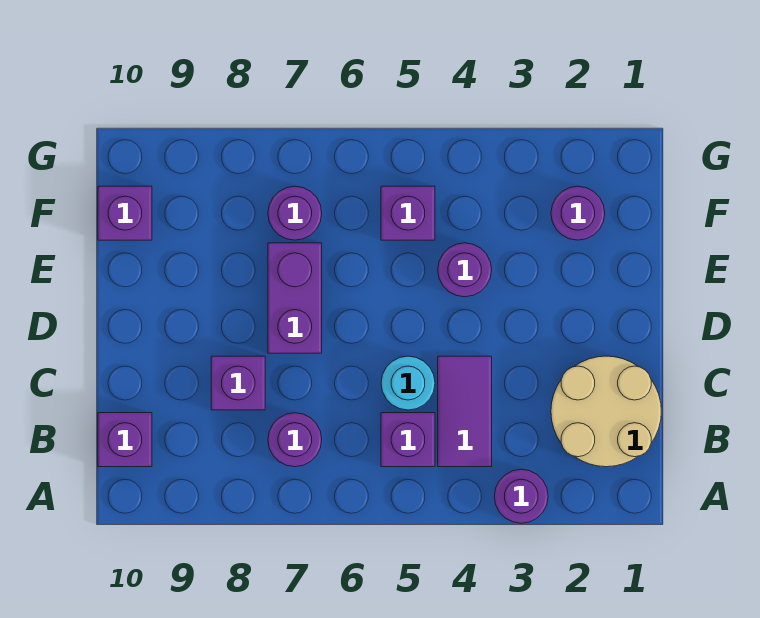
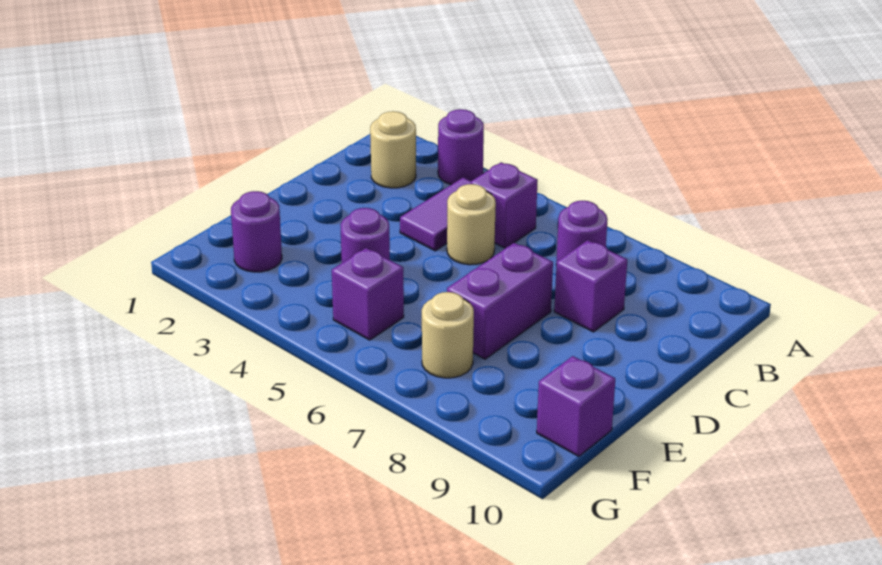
tan round brick B1:C2 level 1 -> tan round brick B2 level 1
purple brick B10 level 1 -> none
cyan round brick C5 level 1 -> tan round brick C5 level 1
purple round brick F7 level 1 -> tan round brick F7 level 1

